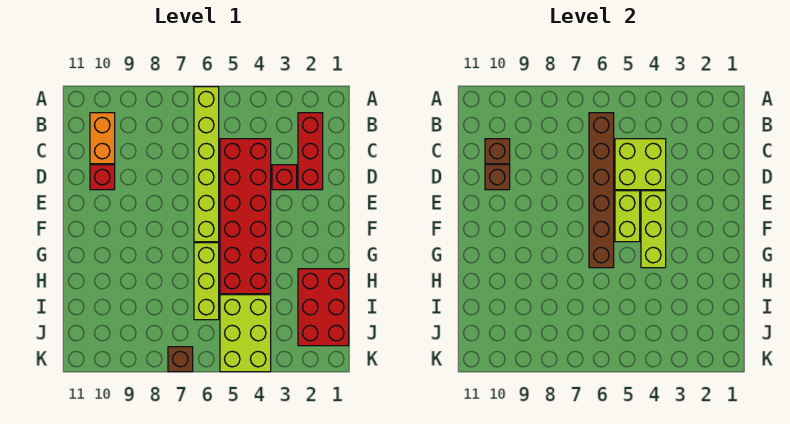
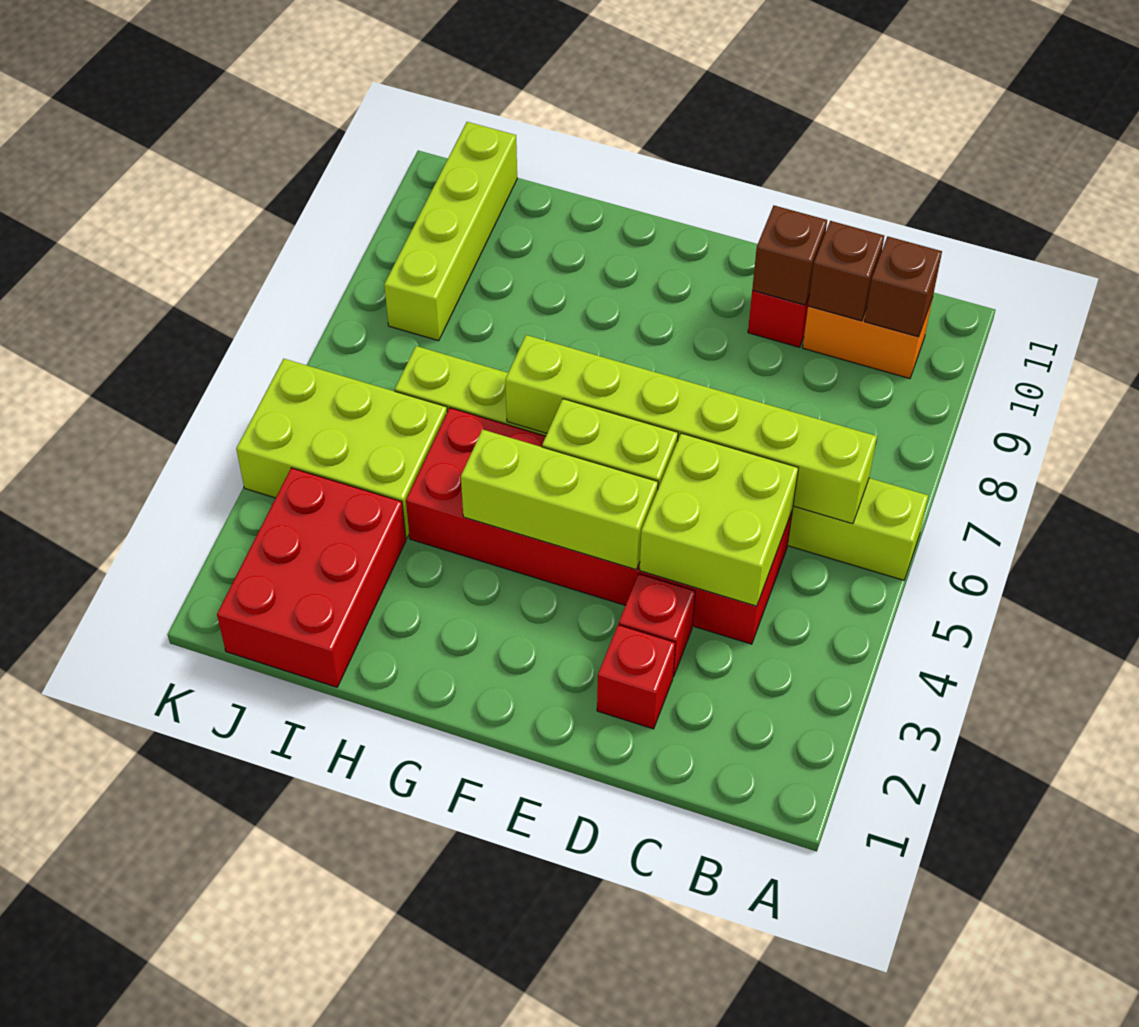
red brick B2:D2 level 1 -> red brick D2 level 1
brown brick B6:G6 level 2 -> lime brick B6:G6 level 2
red brick H1:J2 level 1 -> red brick I1:J3 level 1
none -> lime brick J8:J11 level 1
brown brick K7 level 1 -> brown brick B10 level 2

